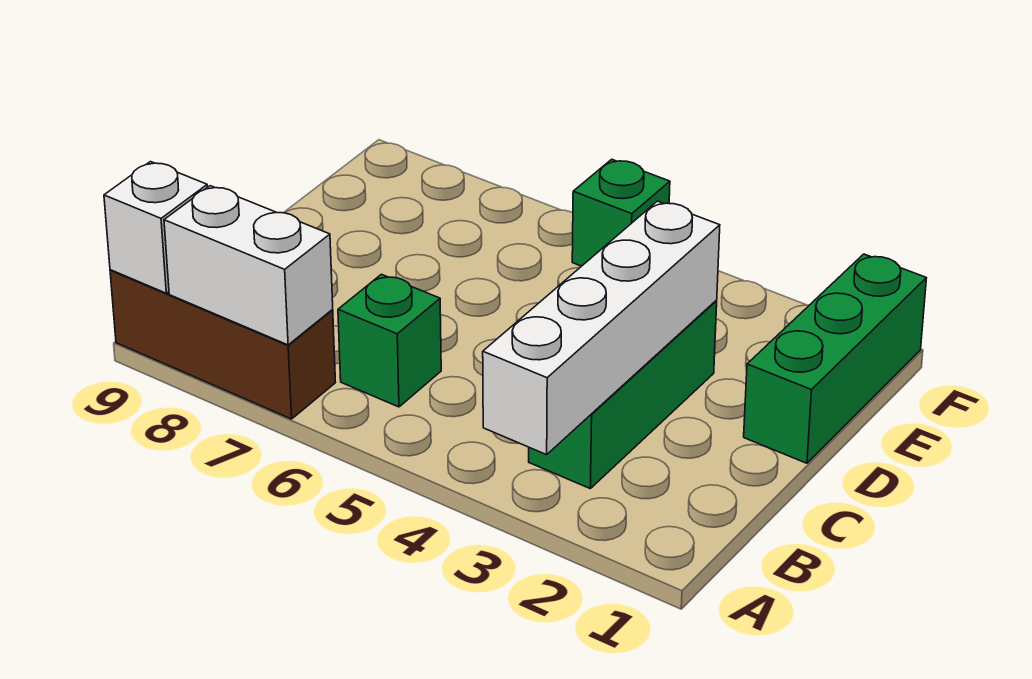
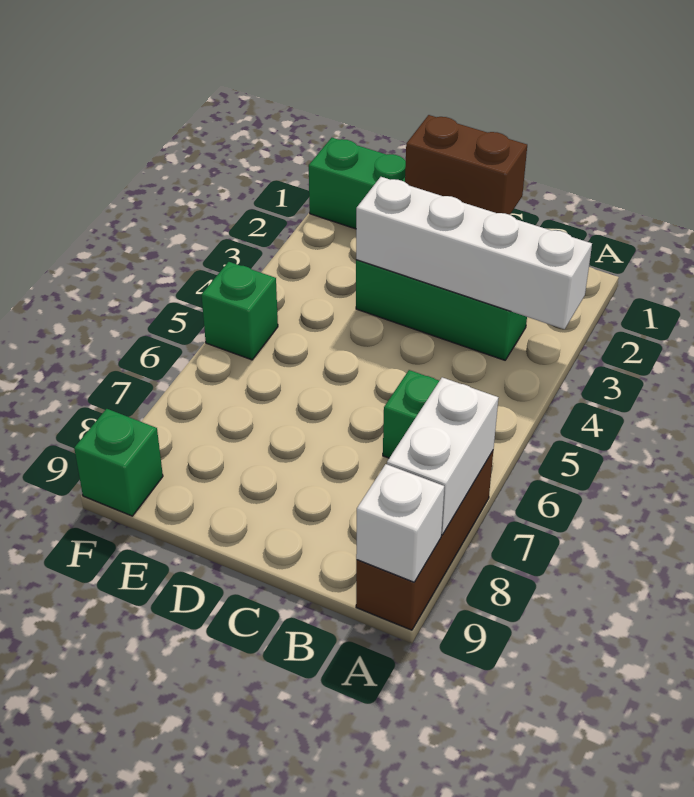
none -> brown brick C1:D1 level 2
none -> green brick F9 level 1

